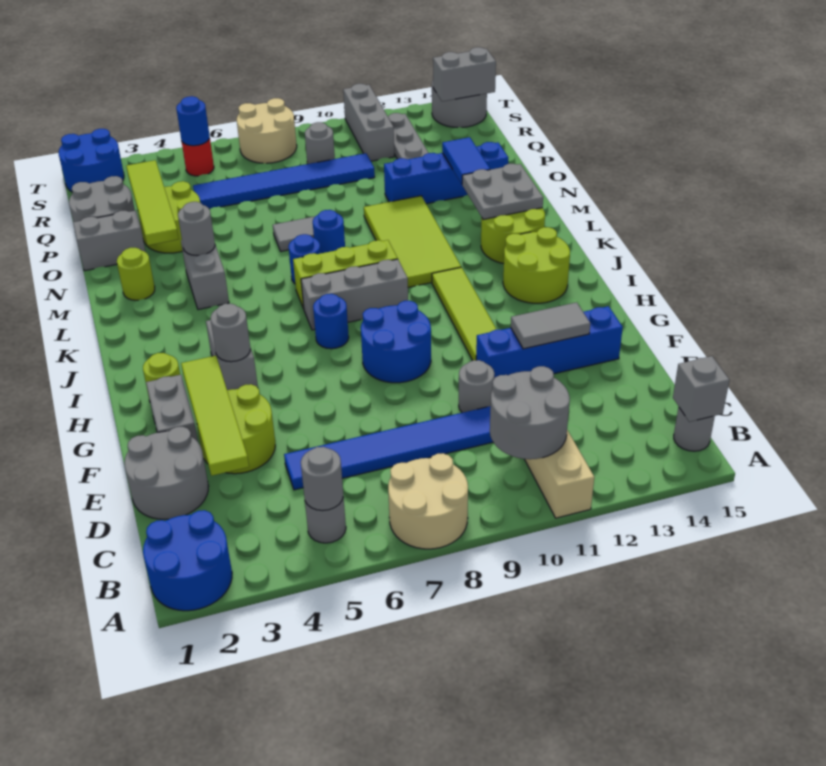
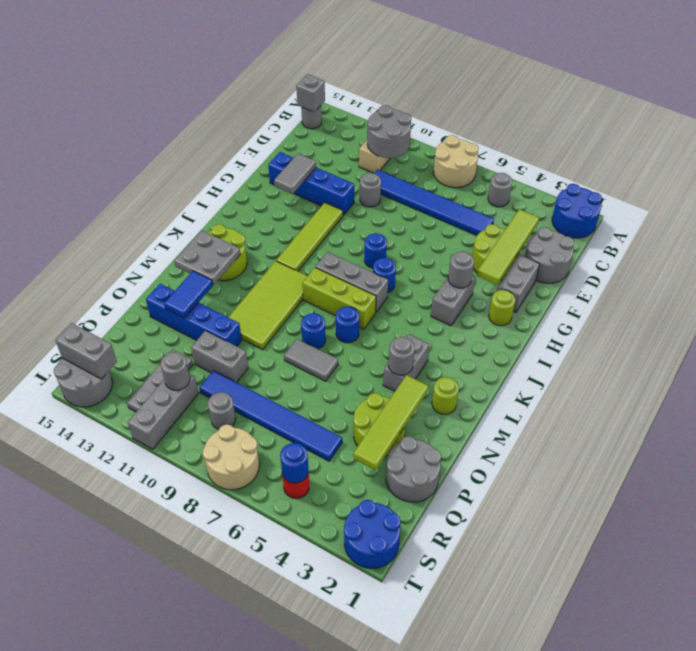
grey round brick B5 level 2 -> grey round brick R11 level 2
grey tile F12:F13 level 2 -> grey tile F13:G13 level 2
blue round brick G8:H9 level 1 -> blue round brick H8 level 1
lime round brick I13:J14 level 1 -> none
grey brick O1:O2 level 1 -> grey brick P10:P11 level 1

